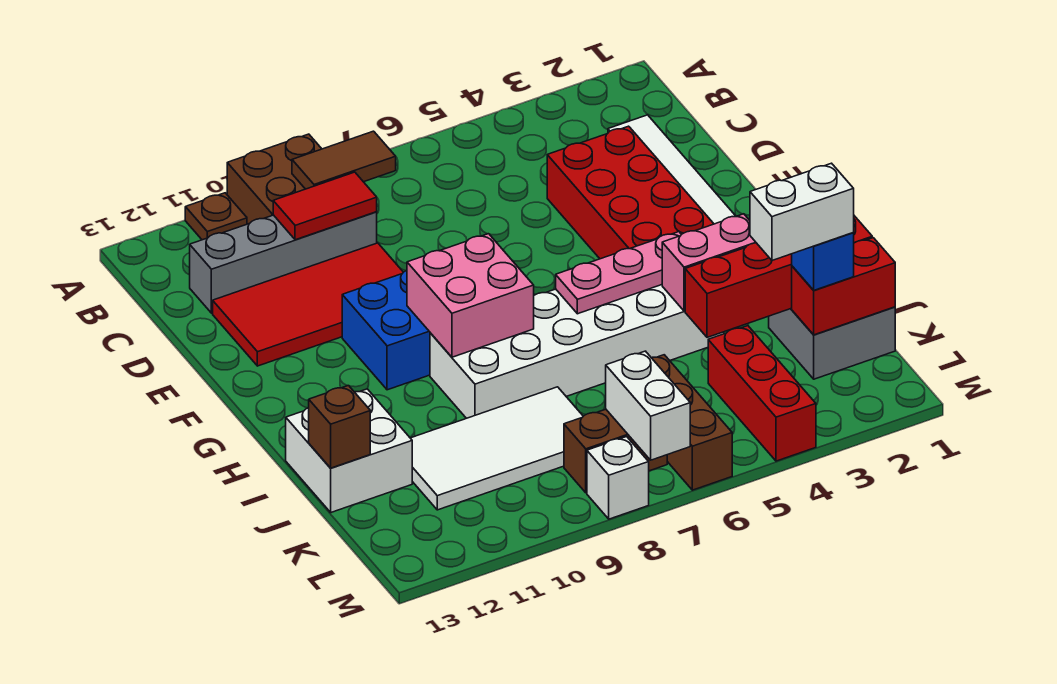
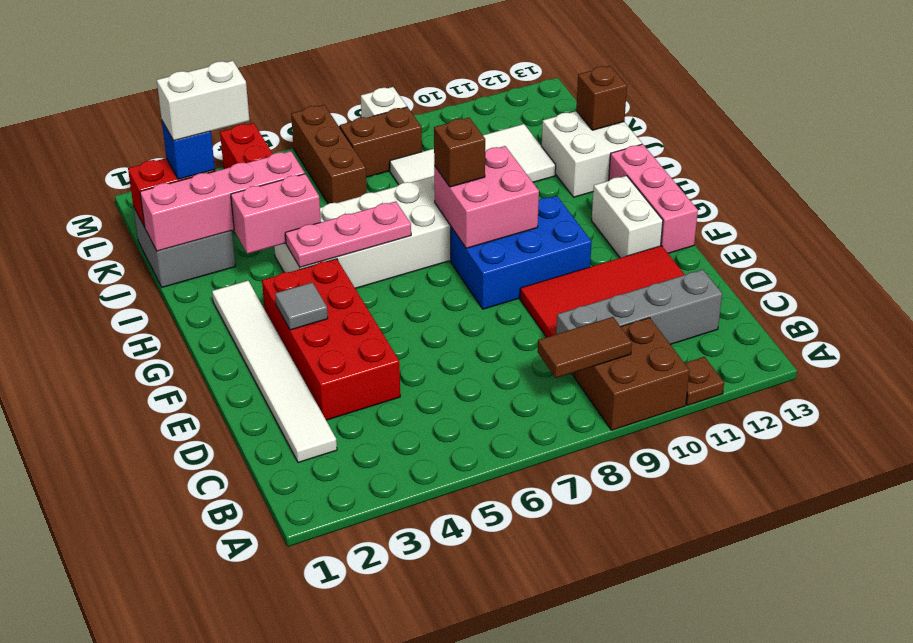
red tile C9:C10 level 2 -> none
none -> grey tile F3 level 2
none -> pink brick F13:H13 level 1
none -> brown brick H8 level 3
red brick J1:J4 level 2 -> pink brick J1:J4 level 2
white brick L7:M7 level 2 -> white brick F12:G12 level 1

